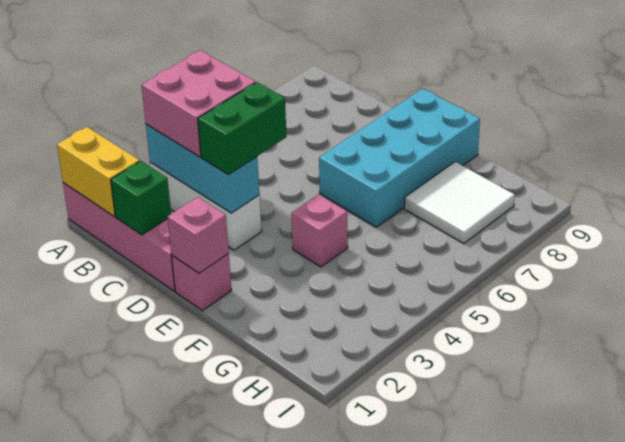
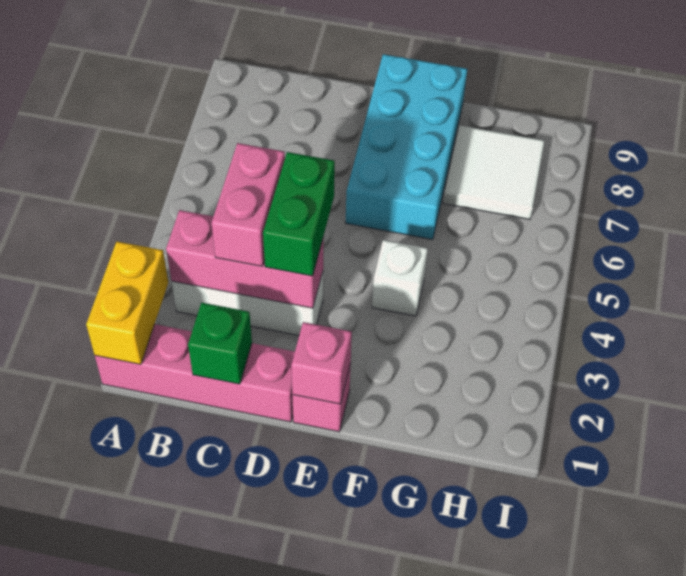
yellow brick A1:B1 level 2 -> yellow brick A1:A2 level 2
cyan brick B3:D3 level 2 -> pink brick B3:D3 level 2
pink brick B3:C4 level 3 -> pink brick C3:C4 level 3
pink brick F4 level 1 -> white brick F4 level 1

